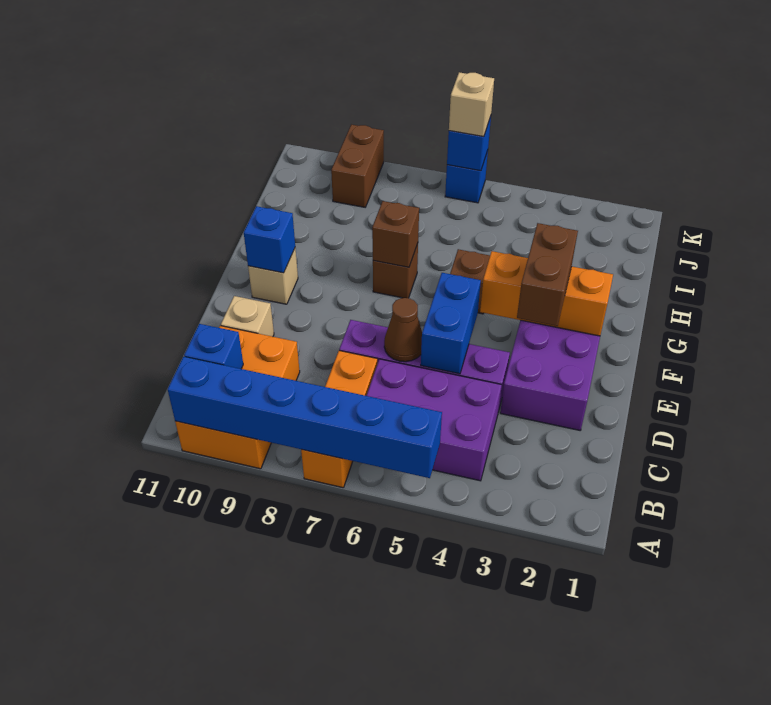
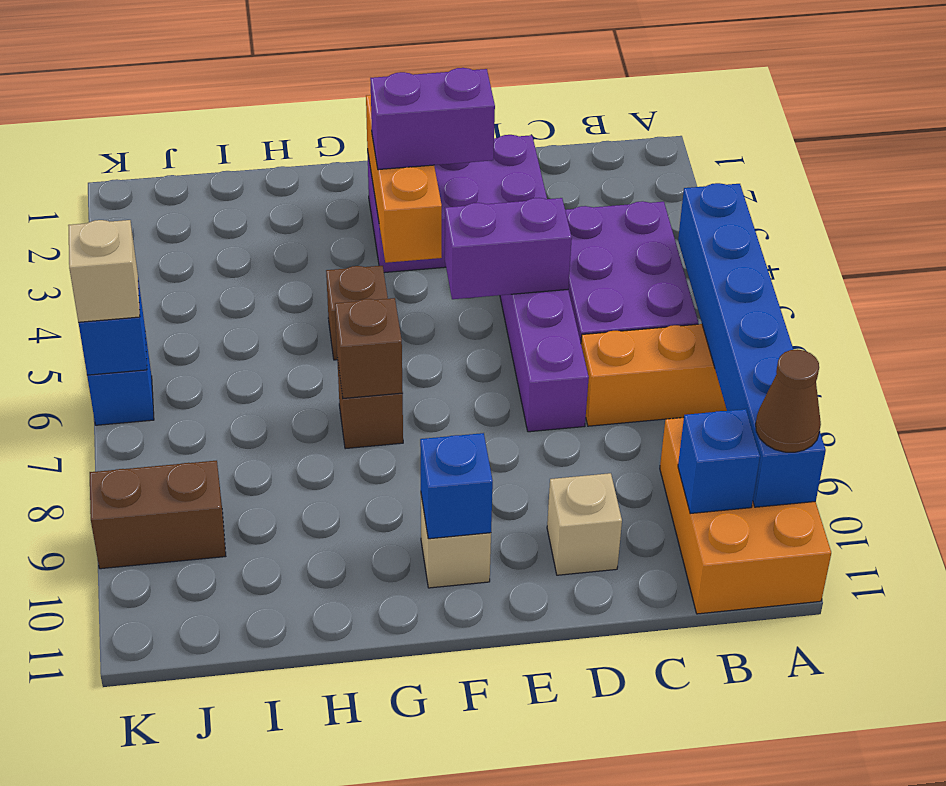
orange brick A9:C10 level 1 -> orange brick A9:B11 level 1
blue brick D5:E5 level 2 -> purple brick D5:E5 level 2
brown cone D6 level 2 -> brown cone A10 level 3
brown brick E3:F3 level 3 -> purple brick E3:F3 level 3

